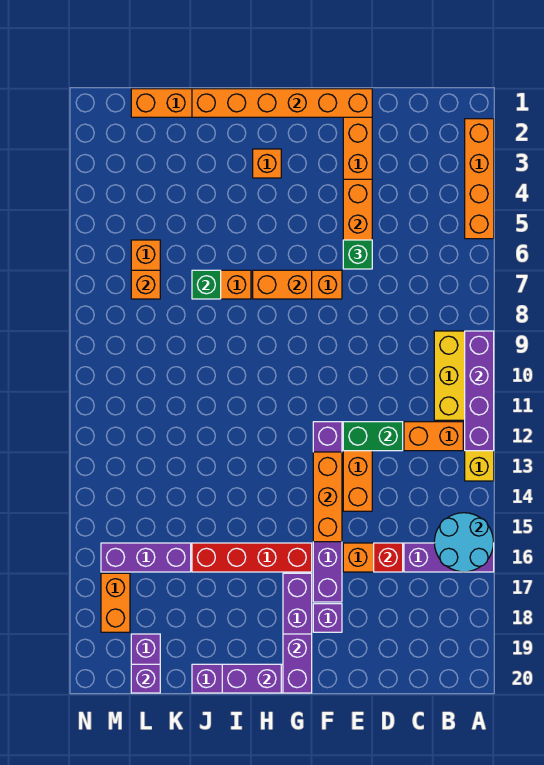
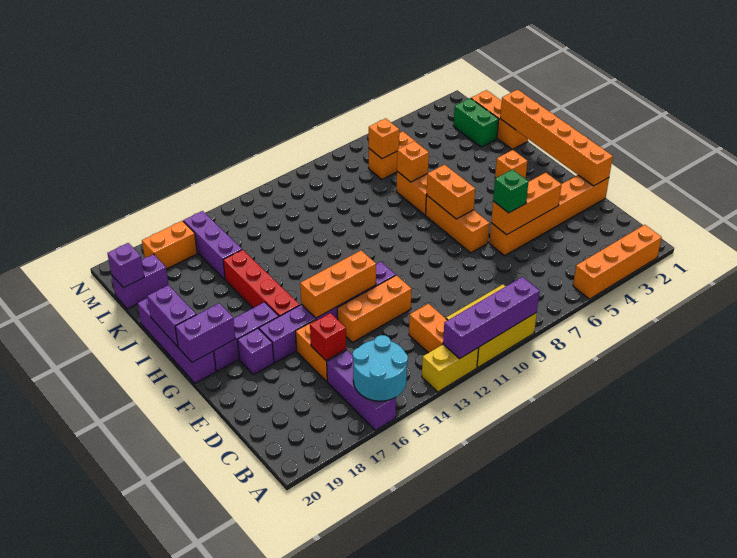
green brick D12:E12 level 2 -> green brick K2:L2 level 1
green brick J7 level 2 -> orange brick J7 level 2

